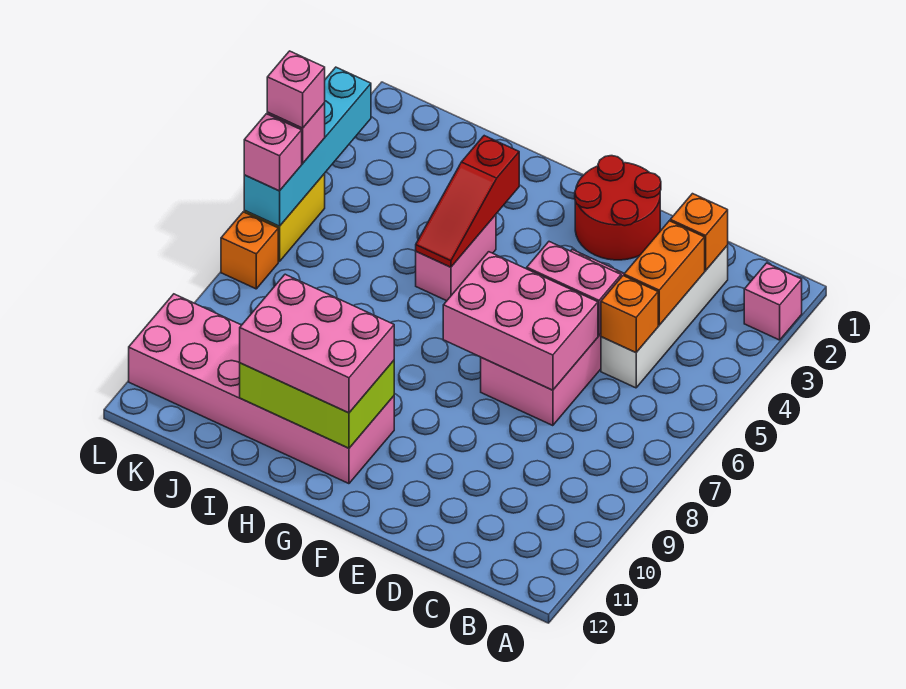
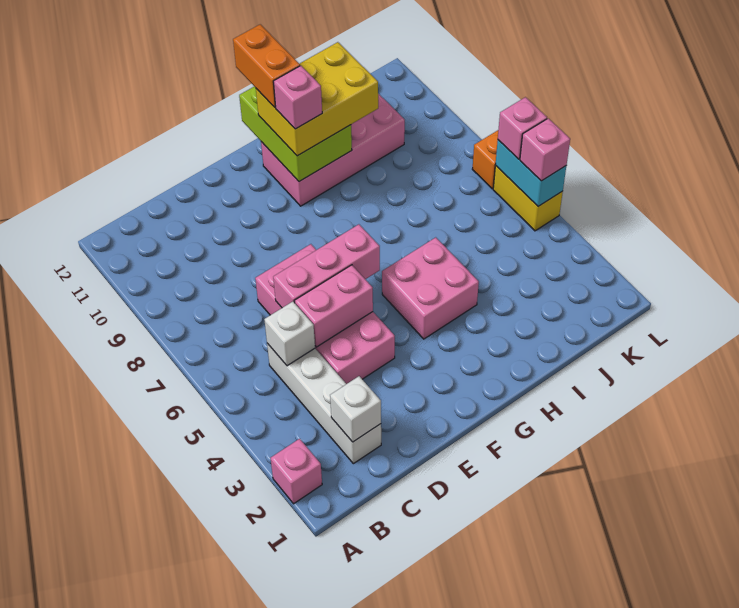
orange brick C2 level 2 -> white brick C2 level 2
orange brick C3:C4 level 2 -> orange brick G11:G12 level 4
orange brick C5 level 2 -> white brick C5 level 2
pink brick D6:F7 level 2 -> pink brick D6:F6 level 2
red round brick E1:F2 level 1 -> none
pink brick G10:L11 level 1 -> pink brick G10:J11 level 1
lime brick G10:I11 level 2 -> lime brick G10:H12 level 2
pink brick G10:I11 level 3 -> yellow brick G10:I11 level 3
red slope H3:H5 level 2 top 3 -> none
pink brick H4:H5 level 1 -> pink brick G4:H5 level 1
cyan brick L3:L6 level 2 -> cyan brick L5:L6 level 2
pink brick L5 level 4 -> pink brick G10 level 4

